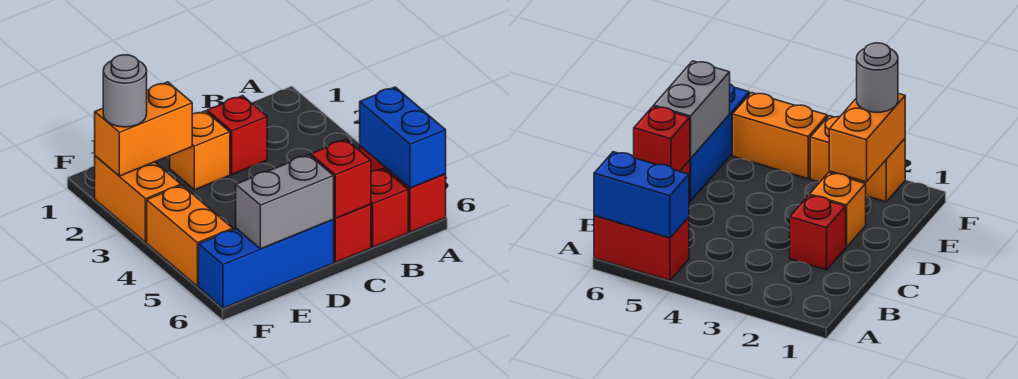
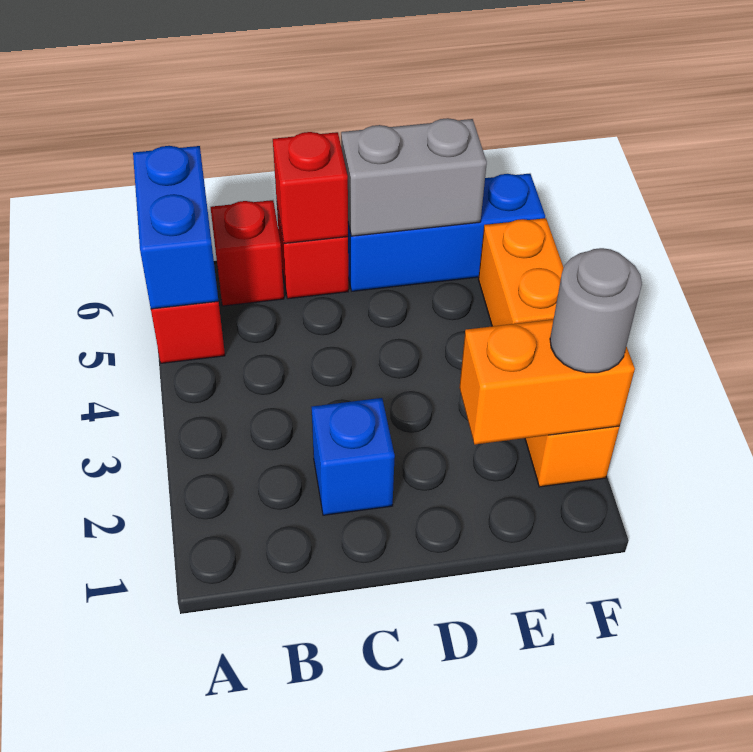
red brick C2 level 1 -> blue brick C2 level 1
orange brick D2 level 1 -> none

